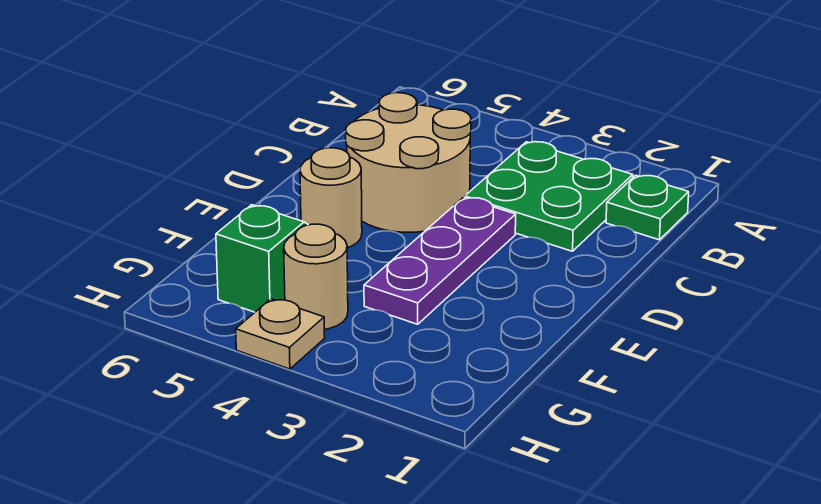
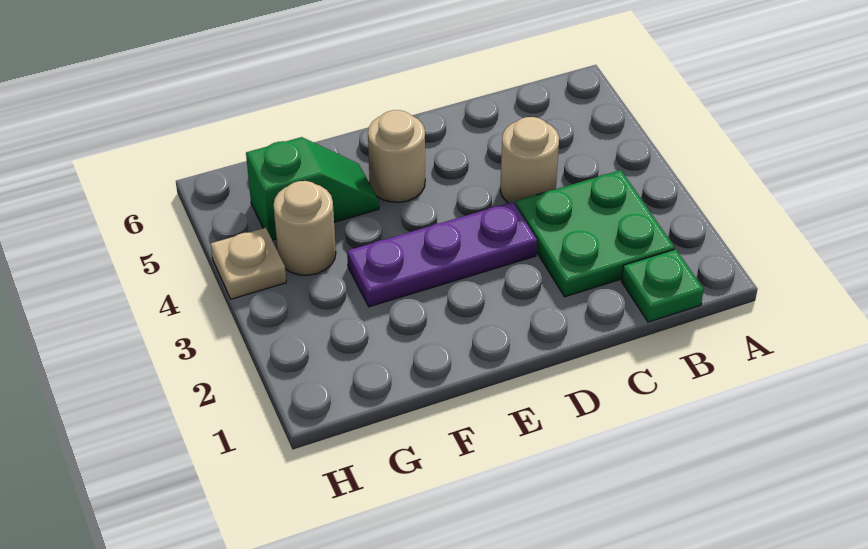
tan round brick C4:D5 level 1 -> tan round brick C4 level 1

